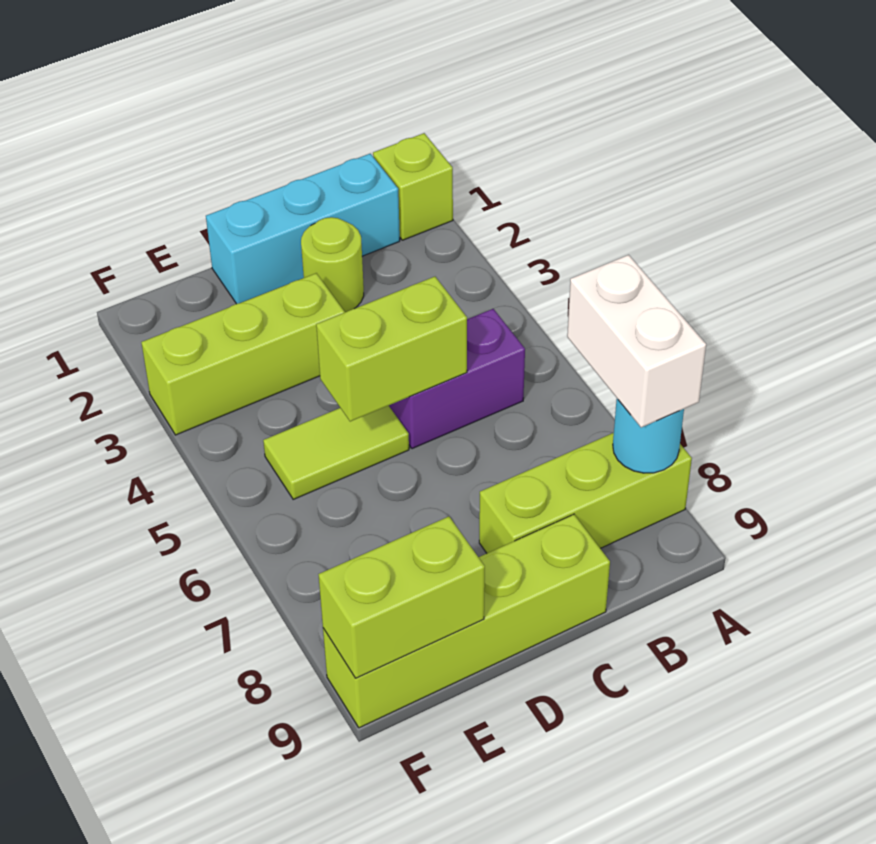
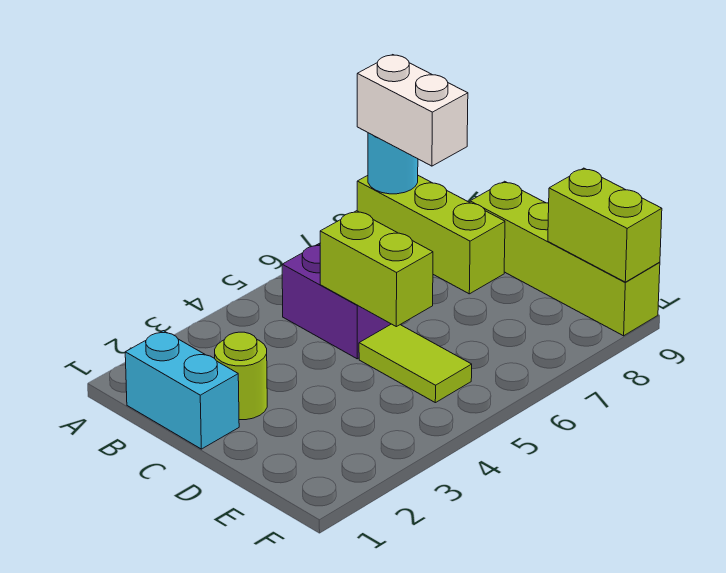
lime brick A1 level 1 -> none
white brick A7:A8 level 3 -> white brick A8:B8 level 3
cyan brick B1:D1 level 1 -> cyan brick B1:C1 level 1
lime brick D3:F3 level 1 -> none

